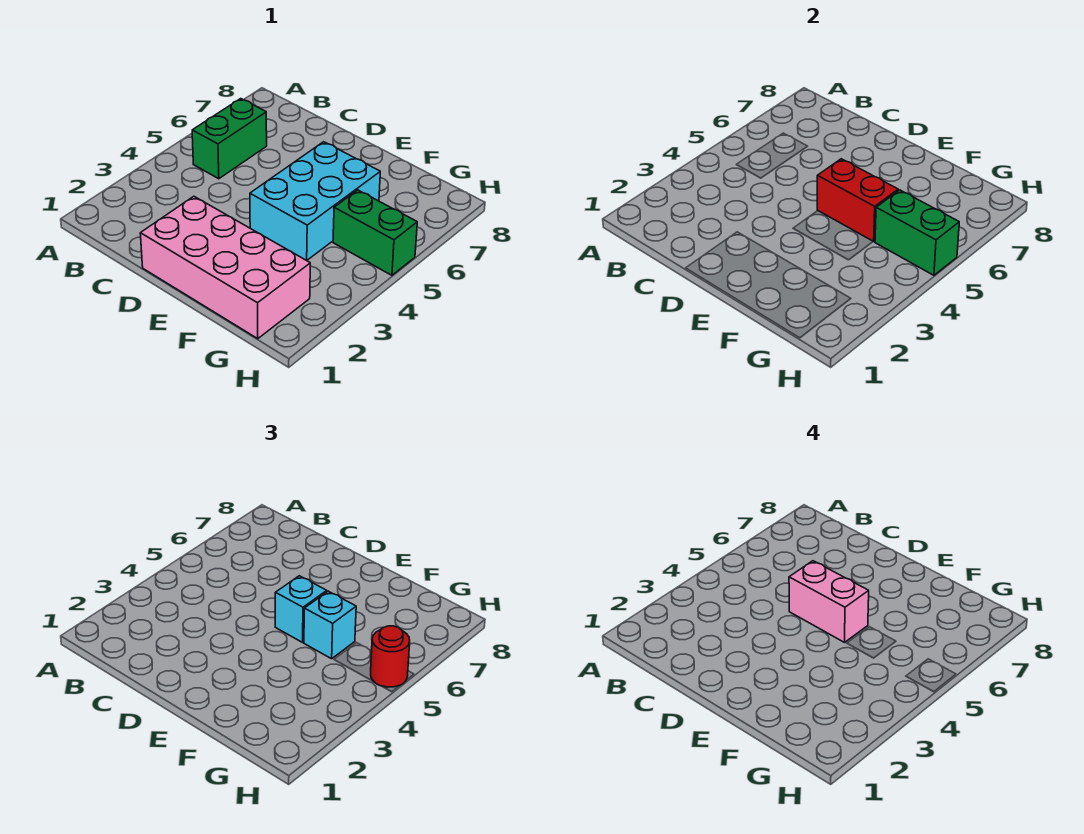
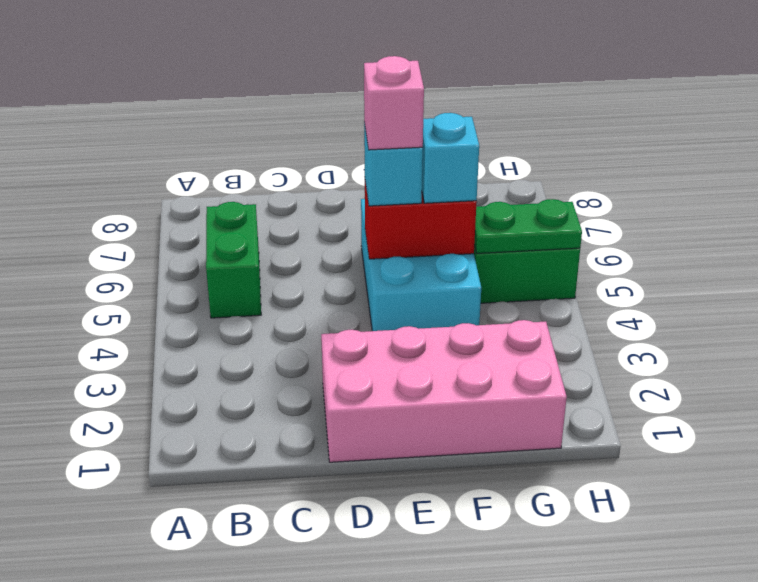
pink brick D5:E5 level 4 -> pink brick E5 level 4
green brick G5:H5 level 2 -> green plate G5:H5 level 2
red round brick H5 level 3 -> none

